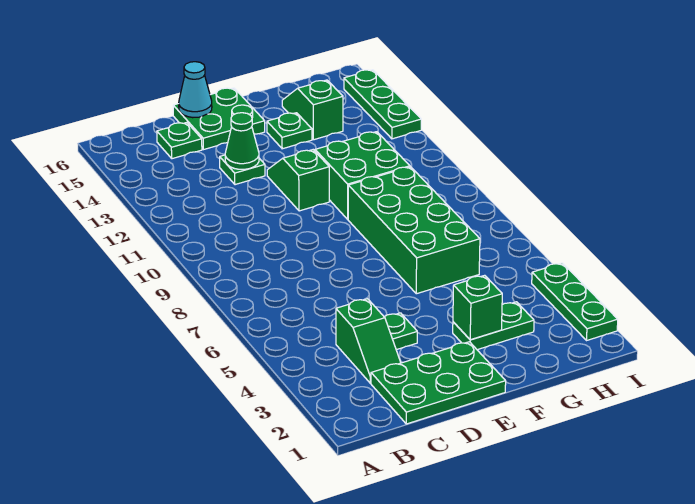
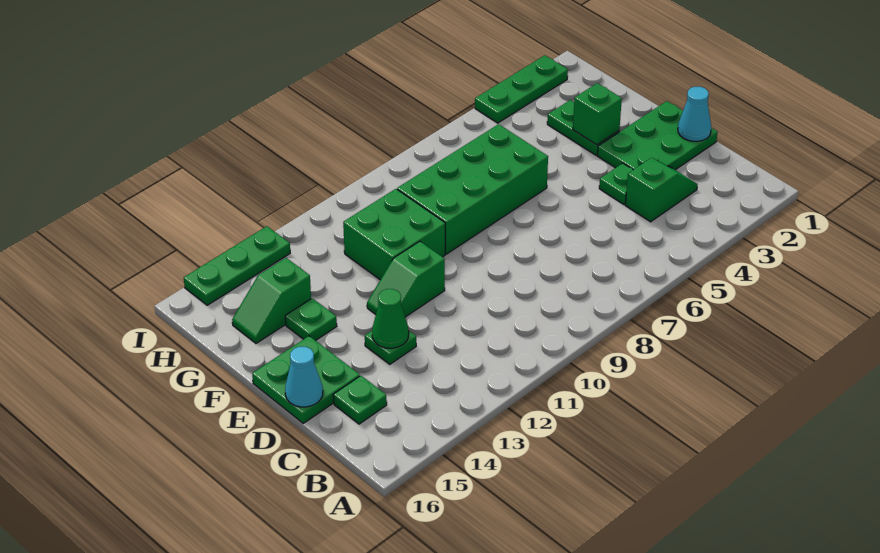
green plate C1:E2 level 1 -> green plate D1:E3 level 1
none -> cyan cone D1 level 2

